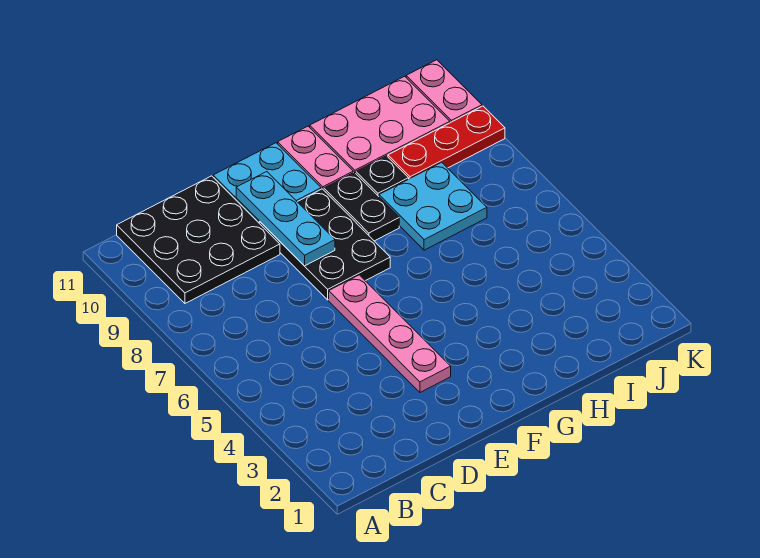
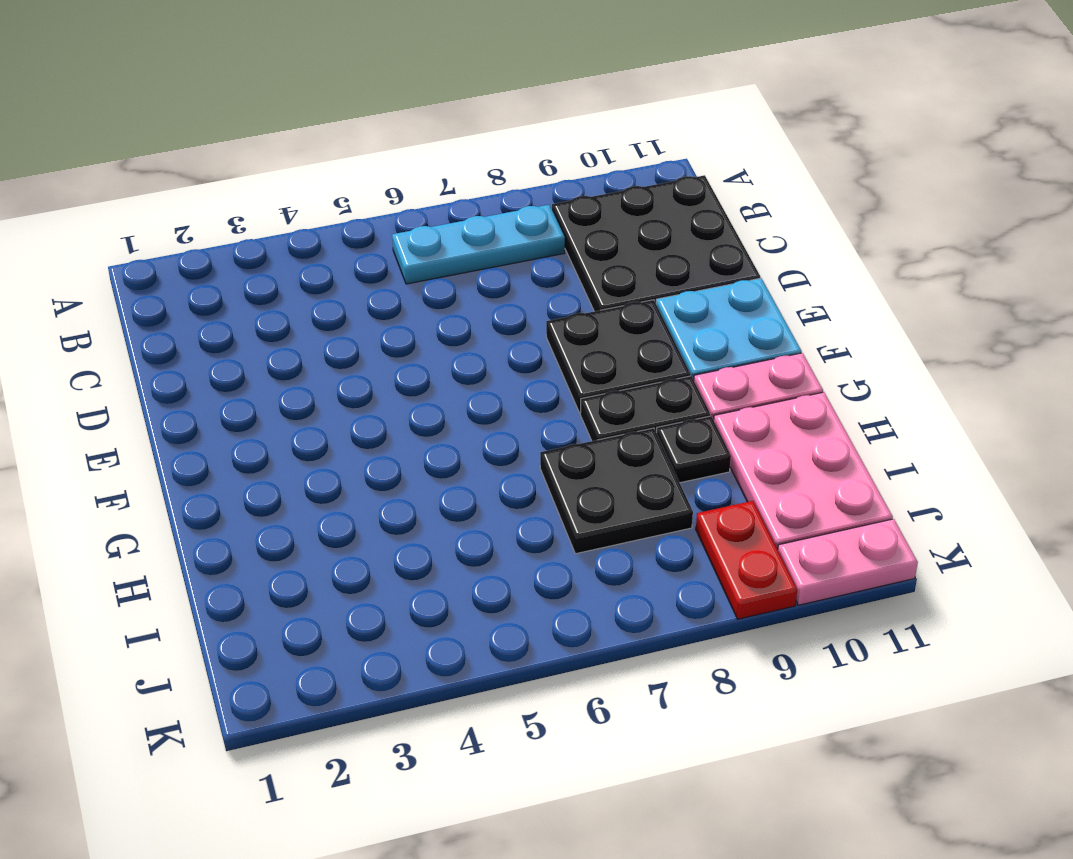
pink plate E3:E6 level 1 -> none
black plate E7:F9 level 1 -> black plate E8:F9 level 1
cyan plate E8:E10 level 2 -> cyan plate B6:B8 level 1
cyan plate H7:I8 level 1 -> black plate H7:I8 level 1
red plate I9:K9 level 1 -> red plate J9:K9 level 1

